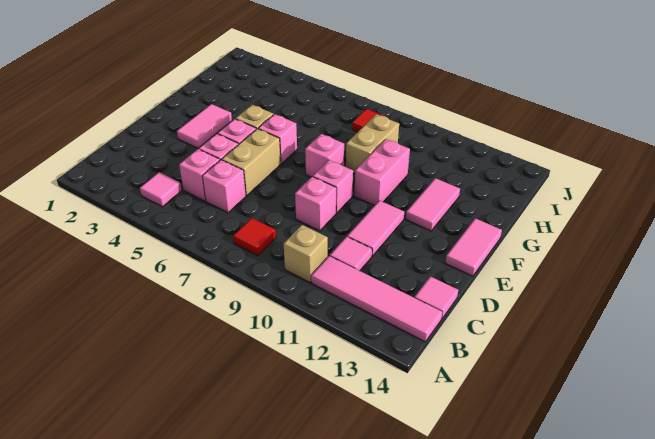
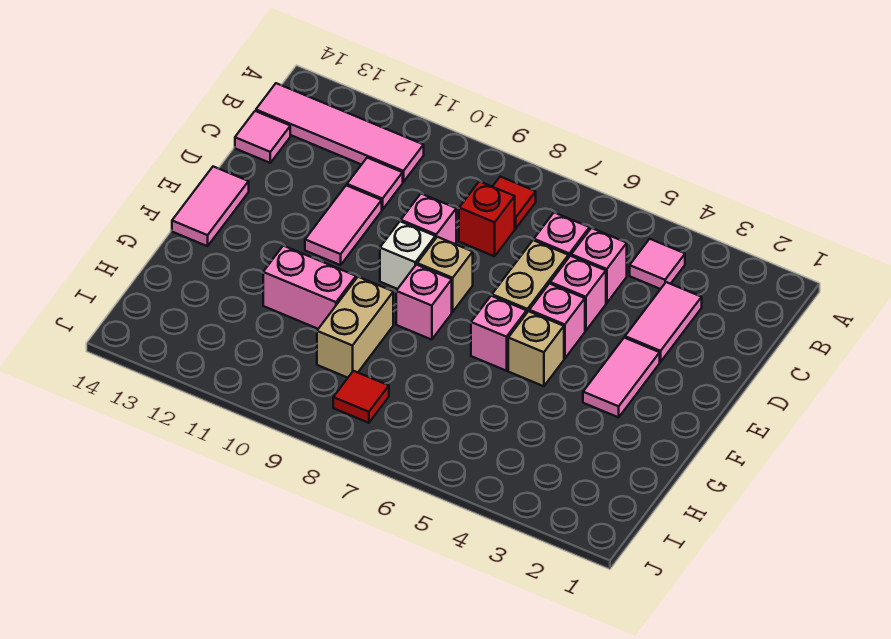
tan brick B10 level 1 -> tan brick E8 level 1
none -> red brick C8 level 1
pink brick E9 level 1 -> white brick E9 level 1
pink brick F10:G10 level 1 -> pink brick G10:G11 level 1
pink tile F12:G12 level 1 -> pink tile C3:D3 level 1

